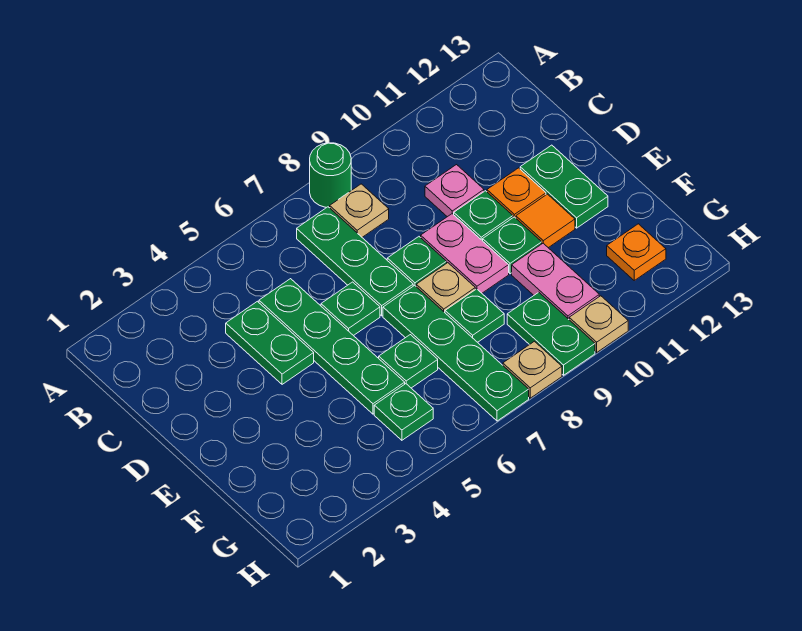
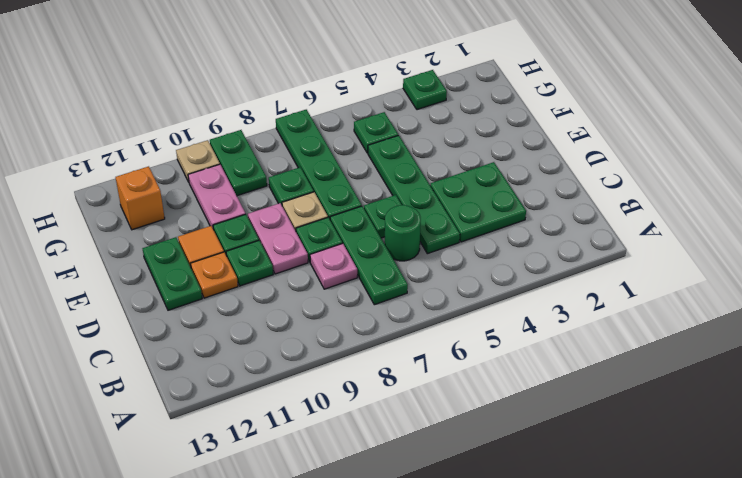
green round brick A8 level 1 -> green round brick C6 level 1
tan plate B8 level 1 -> none
green plate C4:D4 level 1 -> green plate C3:D4 level 1
pink plate C10 level 1 -> pink plate C8 level 1
green plate F6 level 1 -> green plate H3 level 1
orange plate G12 level 1 -> orange brick G12 level 1
tan plate H8 level 1 -> none

